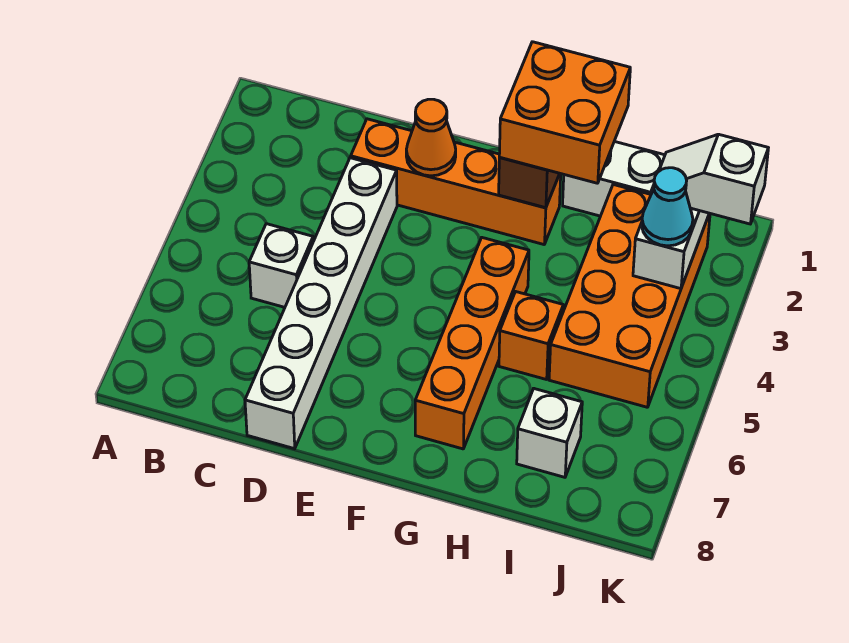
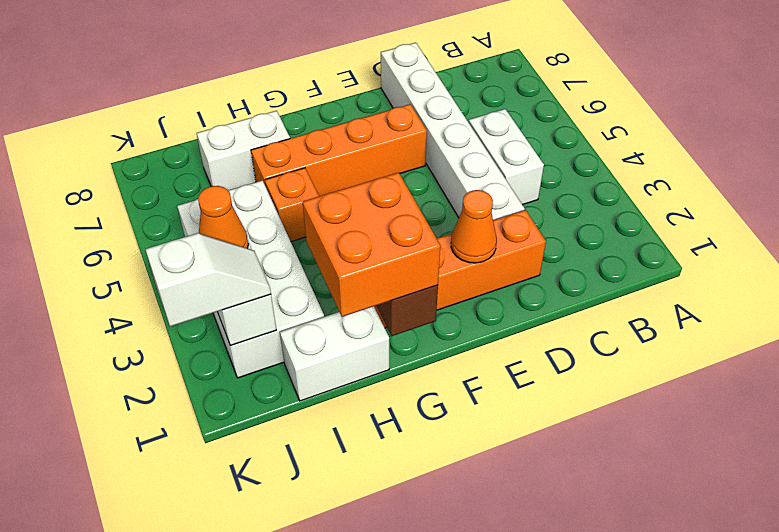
white brick C5 level 1 -> white brick C4:C5 level 1
orange brick G4:G7 level 1 -> orange brick E6:H6 level 1
orange brick I2:J5 level 1 -> white brick I2:J5 level 1
white brick I7 level 1 -> white brick H7:I7 level 1
cyan cone J3 level 3 -> orange cone J3 level 3

